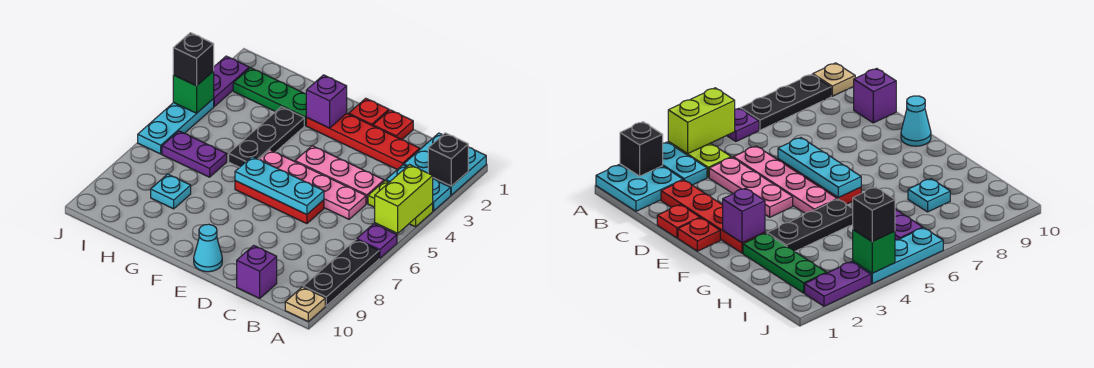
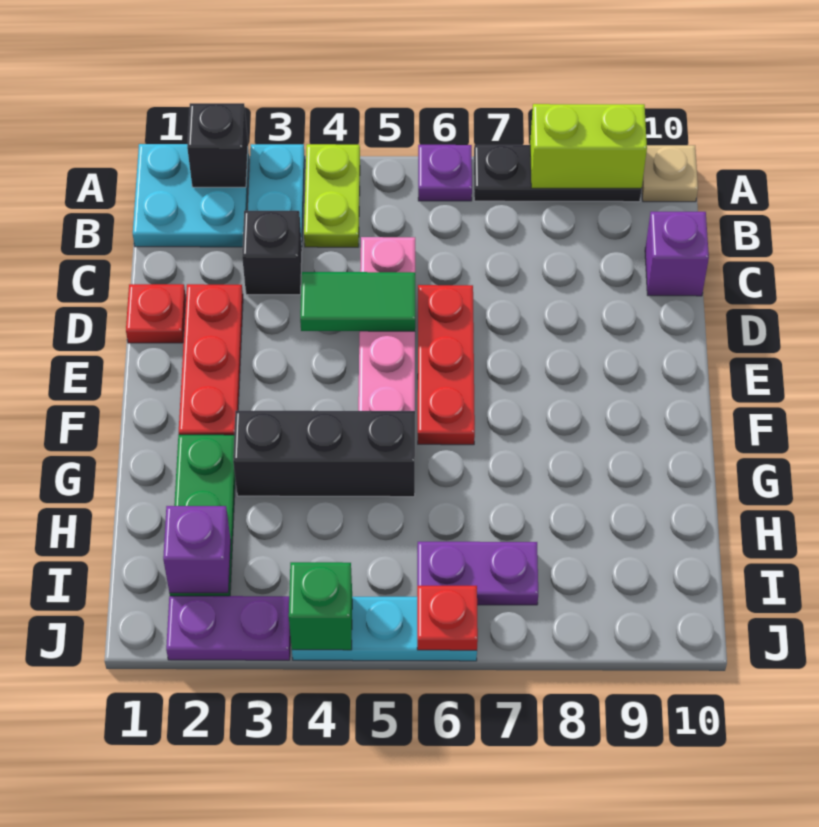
lime brick A4:A5 level 2 -> lime brick A8:A9 level 2
red plate C2:F2 level 1 -> red plate D2:F2 level 1
pink plate C4:E4 level 1 -> none
none -> green tile D4:D5 level 2
cyan plate D6:F6 level 2 -> none
red plate E1 level 1 -> red plate J6 level 2
cyan cone E10 level 1 -> none
purple brick F2 level 2 -> purple brick I2 level 2
black plate G3:G5 level 1 -> black brick G3:G5 level 1
purple plate H6:I6 level 1 -> purple plate I6:I7 level 1
cyan plate H8 level 1 -> none
black brick J4 level 3 -> black brick C3 level 1

